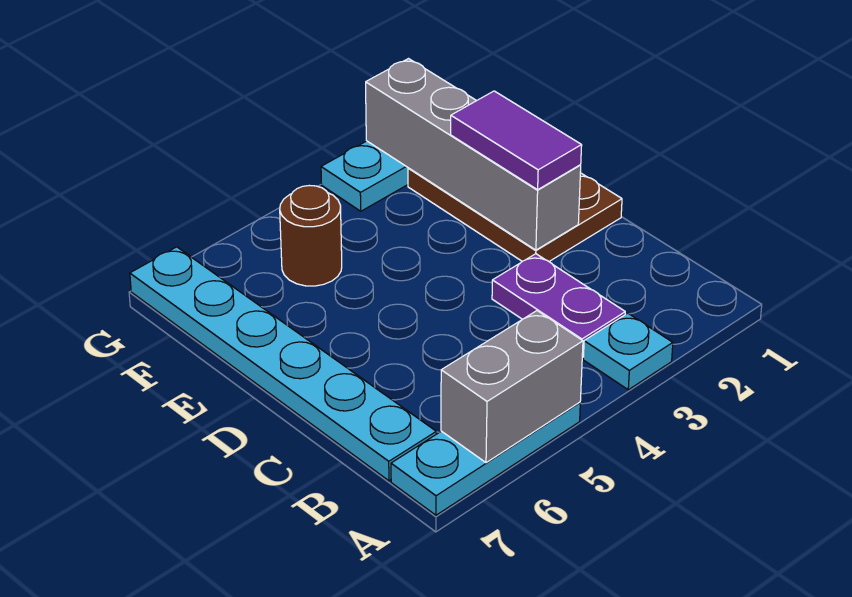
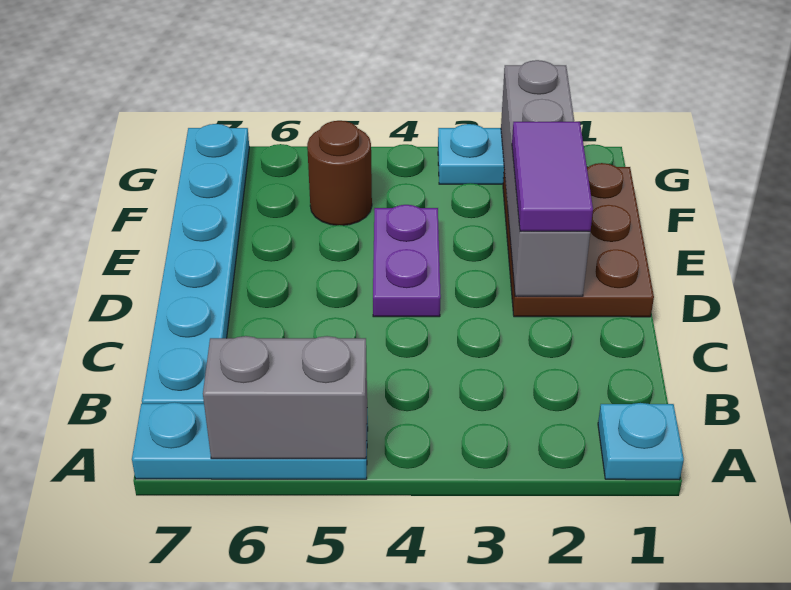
cyan plate A3 level 1 -> cyan plate A1 level 1
purple plate B3:C3 level 1 -> purple plate D4:E4 level 1

